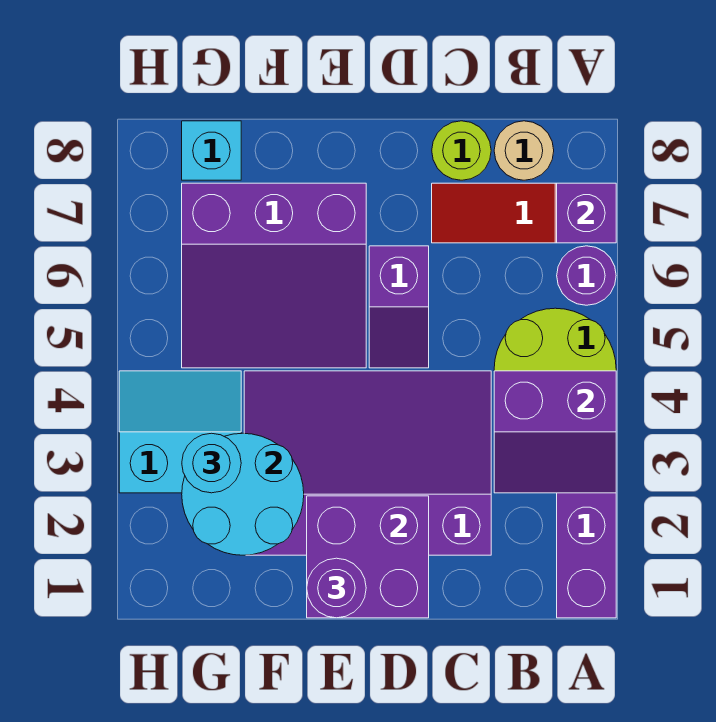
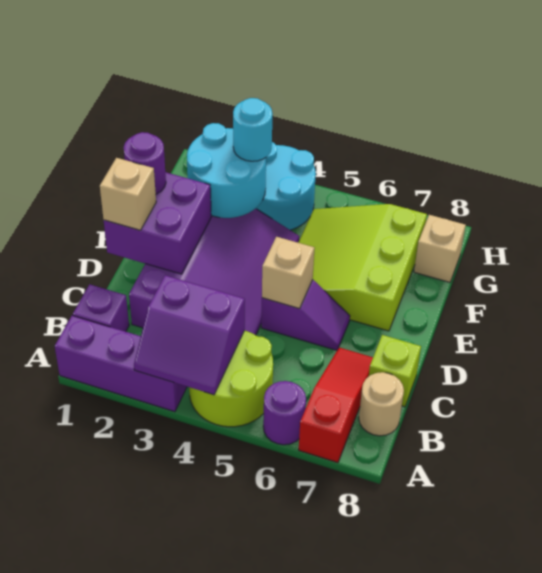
purple slope A3:B4 level 2 top 4 -> purple slope A3:B4 level 2 top B
purple brick A7 level 2 -> purple brick B1 level 1
lime round brick C8 level 1 -> lime brick C8 level 1
none -> tan brick D1 level 3
purple slope D5:D6 level 1 top 6 -> purple slope D5:D6 level 1 top 5
none -> tan brick D5 level 2
purple slope E5:G7 level 1 top 7 -> lime slope E5:G7 level 1 top 7
cyan slope G3:H4 level 1 top 3 -> cyan round brick G3:H4 level 1
cyan brick G8 level 1 -> tan brick G8 level 1

